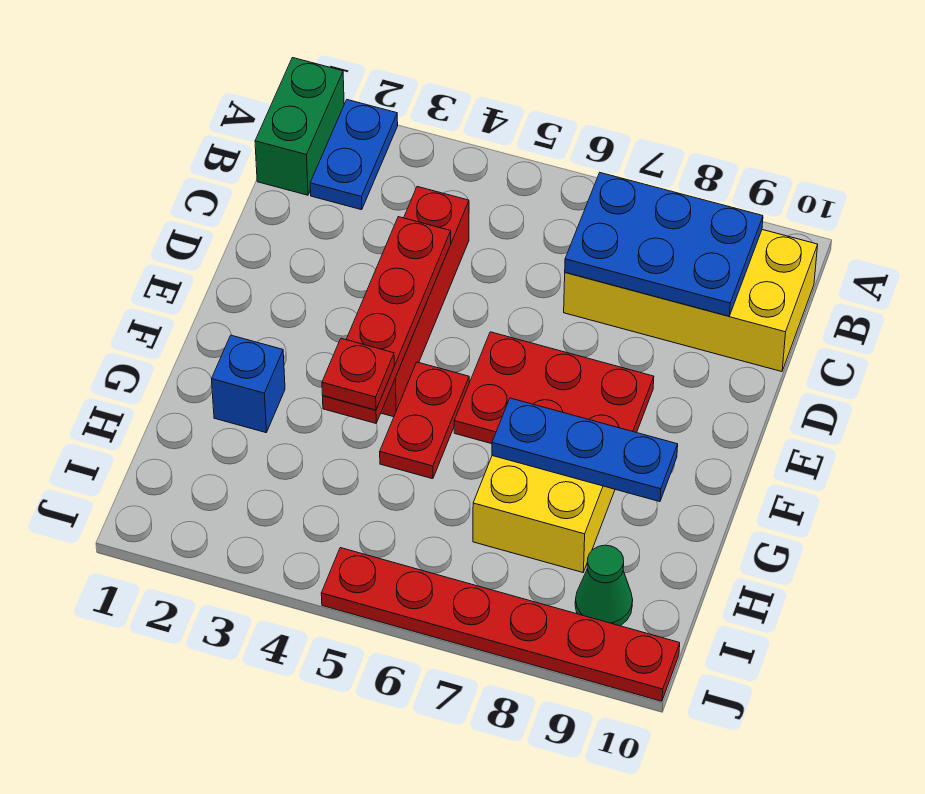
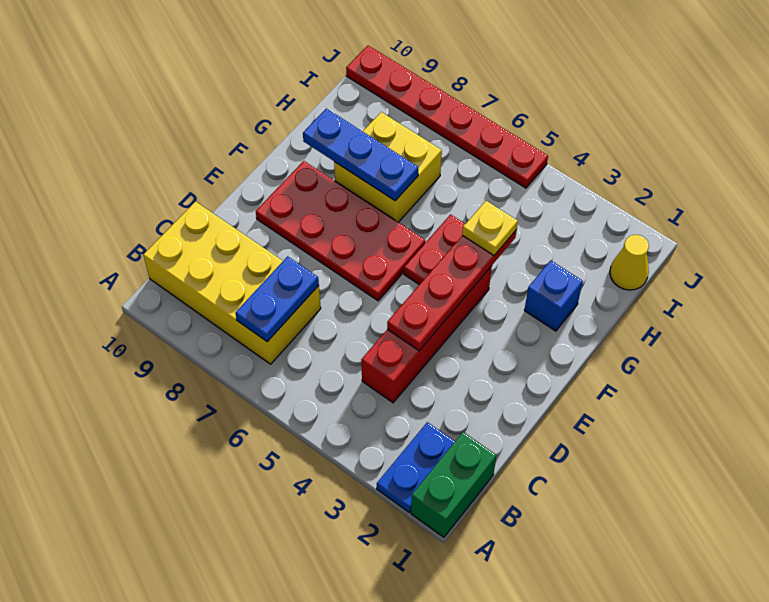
blue plate B7:C9 level 2 -> blue plate B7:C7 level 2
red plate E6:F8 level 1 -> red plate E6:F9 level 1
red plate G4 level 3 -> yellow plate G4 level 3
none -> yellow cone I1 level 1
green cone I9 level 1 -> none

